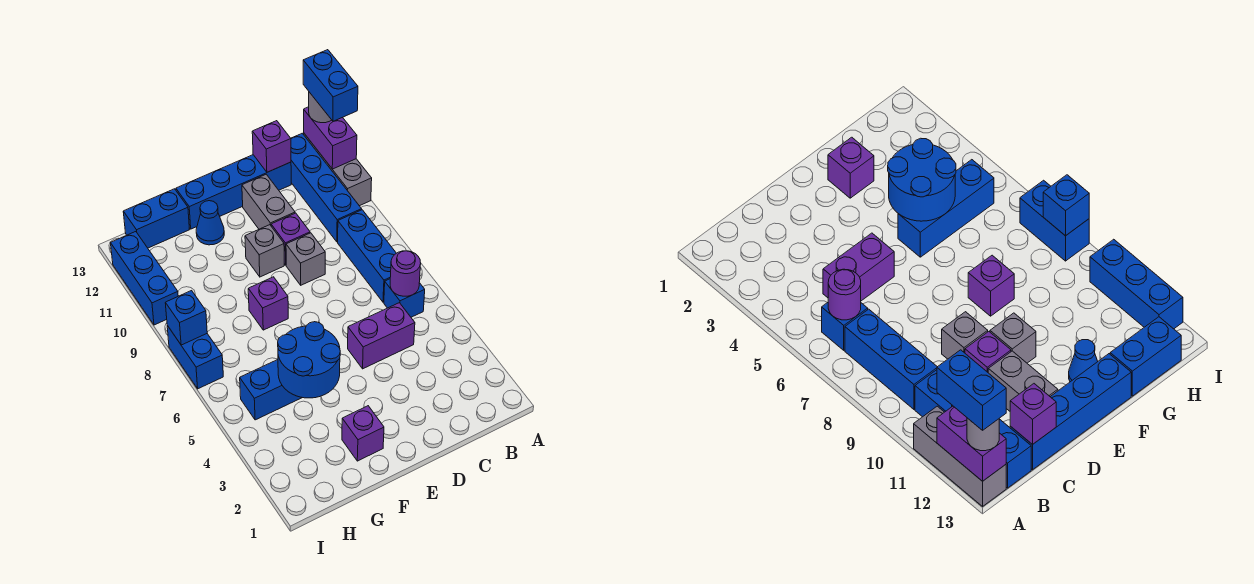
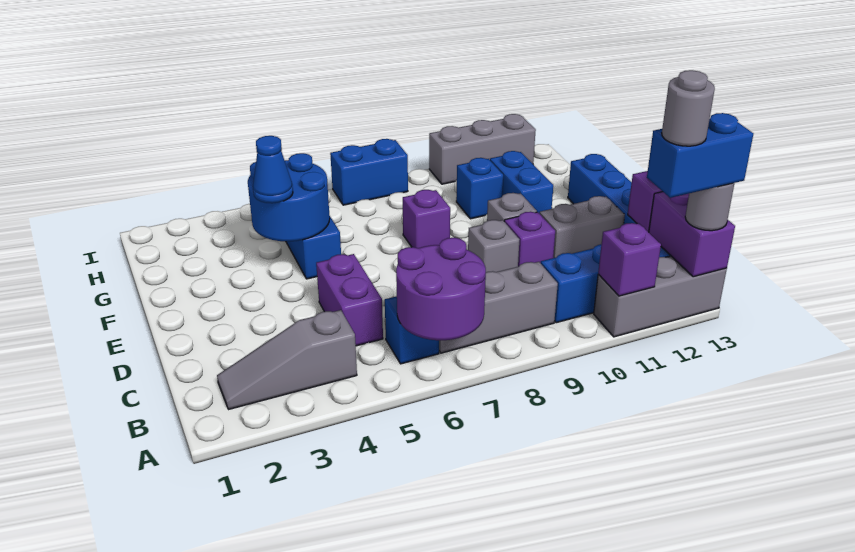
purple brick A12:A13 level 2 -> purple brick A13:B13 level 2
none -> grey round brick A12 level 5
none -> grey slope B2:B4 level 1 top 4
purple round brick B6 level 2 -> purple round brick A6:B7 level 2
blue brick B7:B9 level 1 -> grey brick B7:B9 level 1
purple brick F2 level 1 -> purple brick A11 level 2
blue cone F12 level 1 -> blue cone F4 level 3
blue brick G13:H13 level 1 -> blue brick F11:G11 level 1
blue brick I8 level 2 -> blue brick G10 level 1
blue brick I10:I12 level 1 -> grey brick I10:I12 level 1

